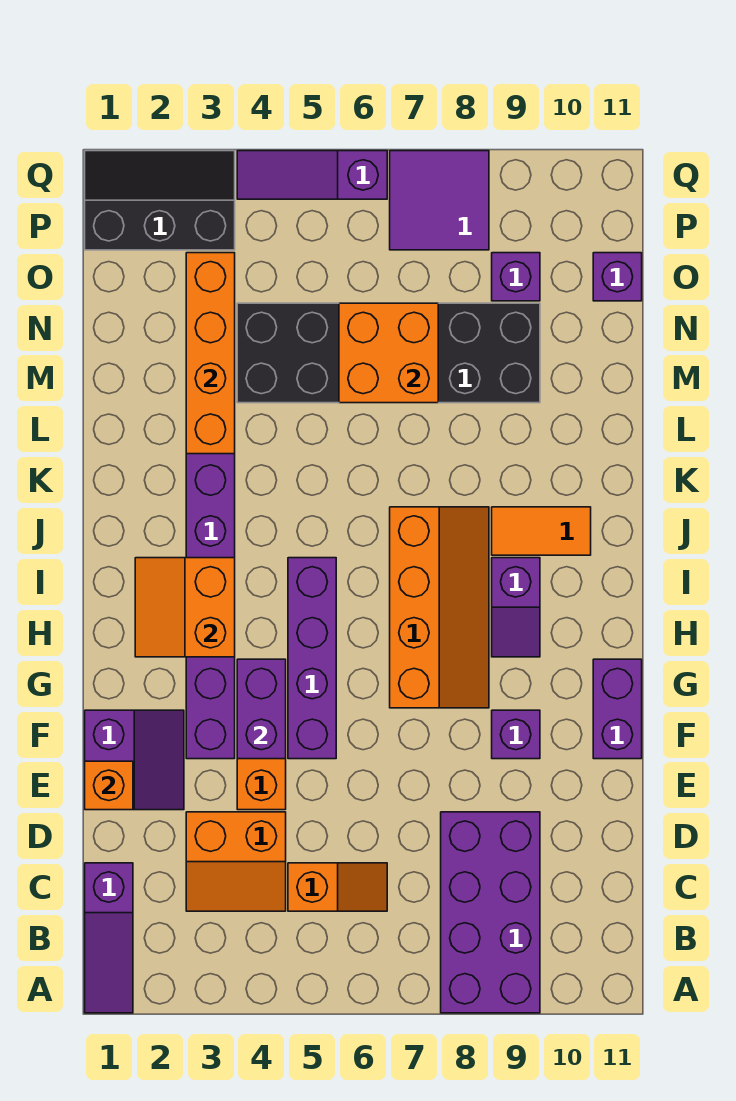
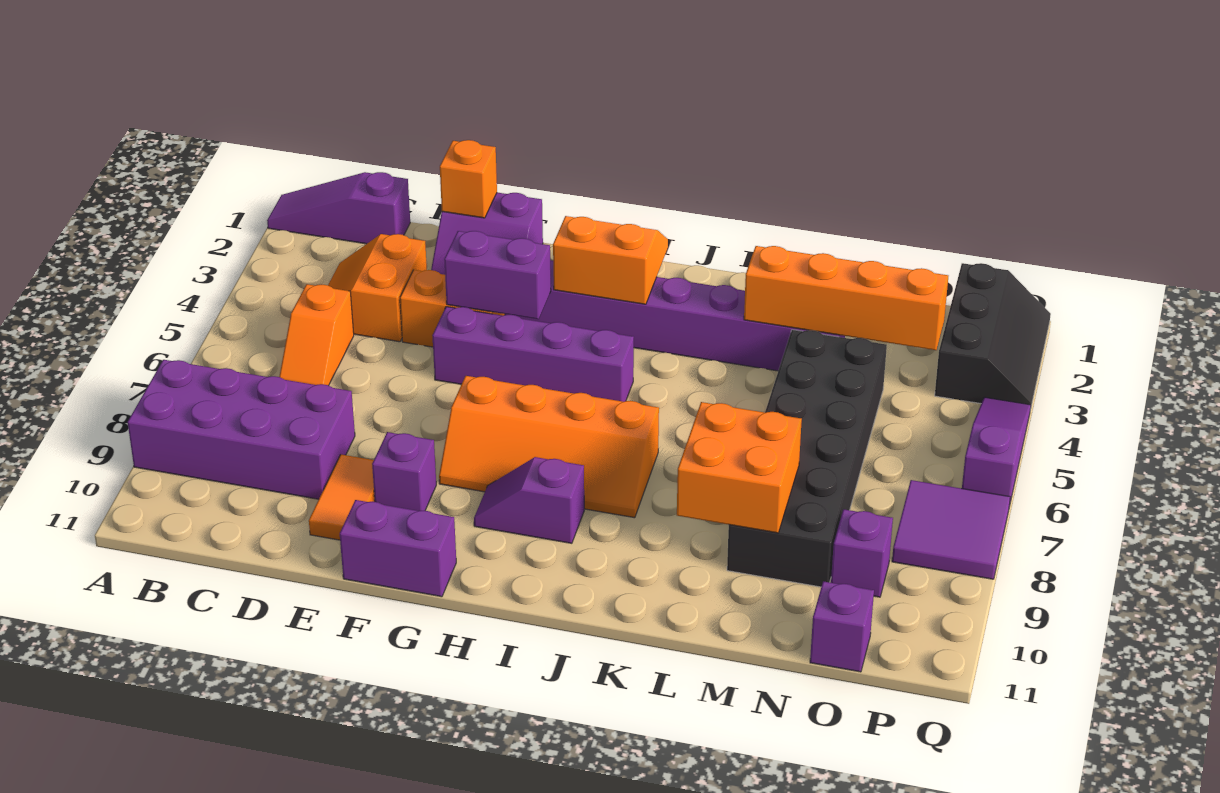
orange tile J9:J10 level 1 -> orange tile E9:E10 level 1
orange brick M6:N7 level 2 -> orange brick L8:M9 level 2

